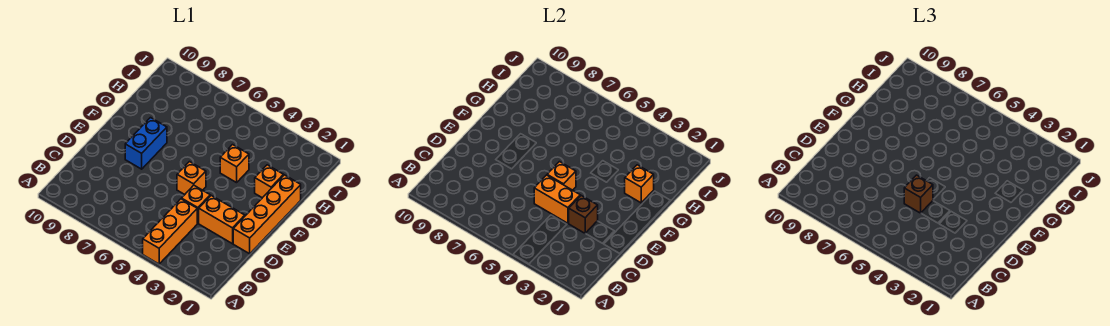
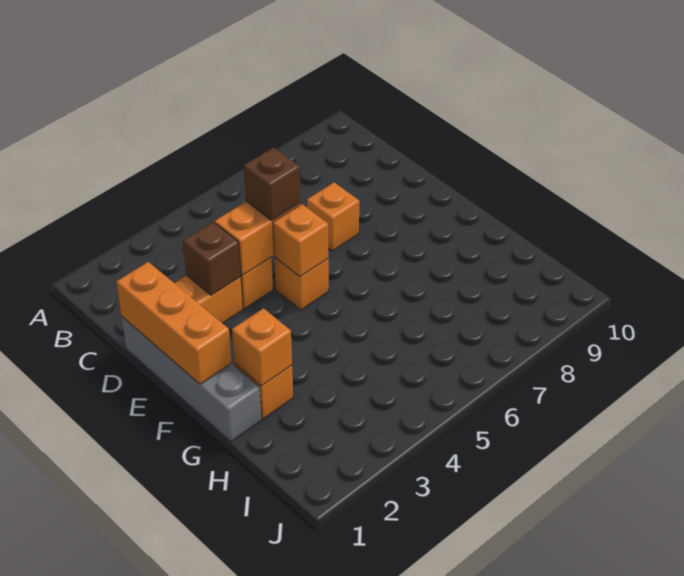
orange brick A4:C4 level 1 -> orange brick D1:F1 level 2
orange brick D1:G1 level 1 -> grey brick D1:G1 level 1
blue brick E8:F8 level 1 -> none
orange brick G4 level 1 -> orange brick D7 level 1

